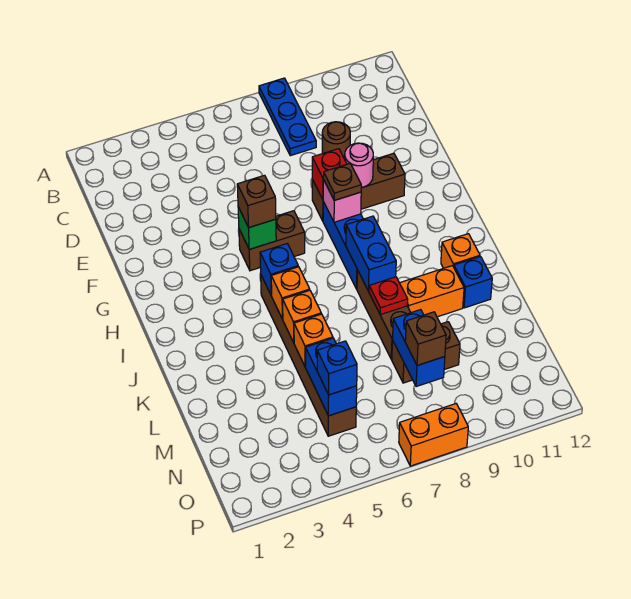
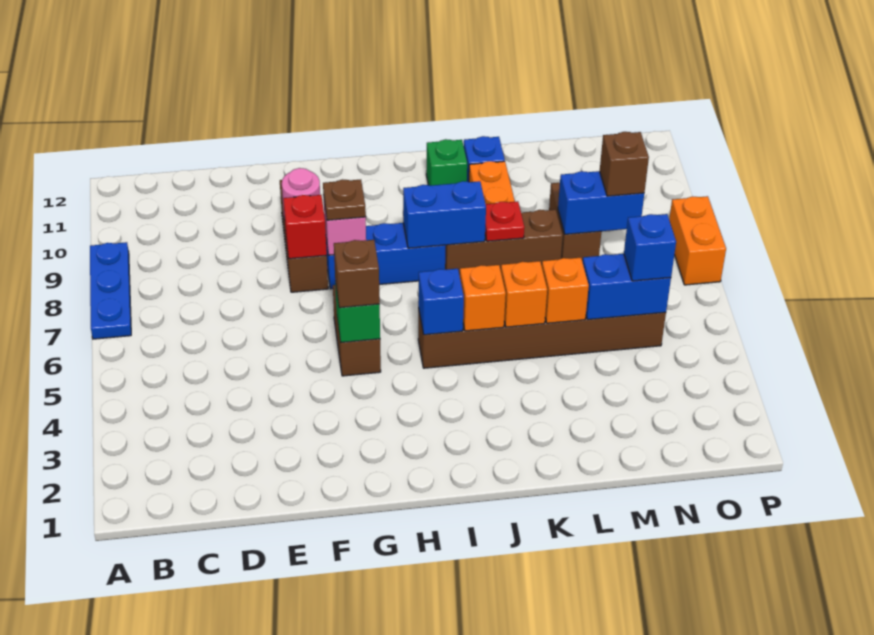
blue plate A8:C8 level 1 -> blue plate A7:A9 level 1
brown round brick D9 level 1 -> none
orange brick J11 level 1 -> green brick J11 level 1

